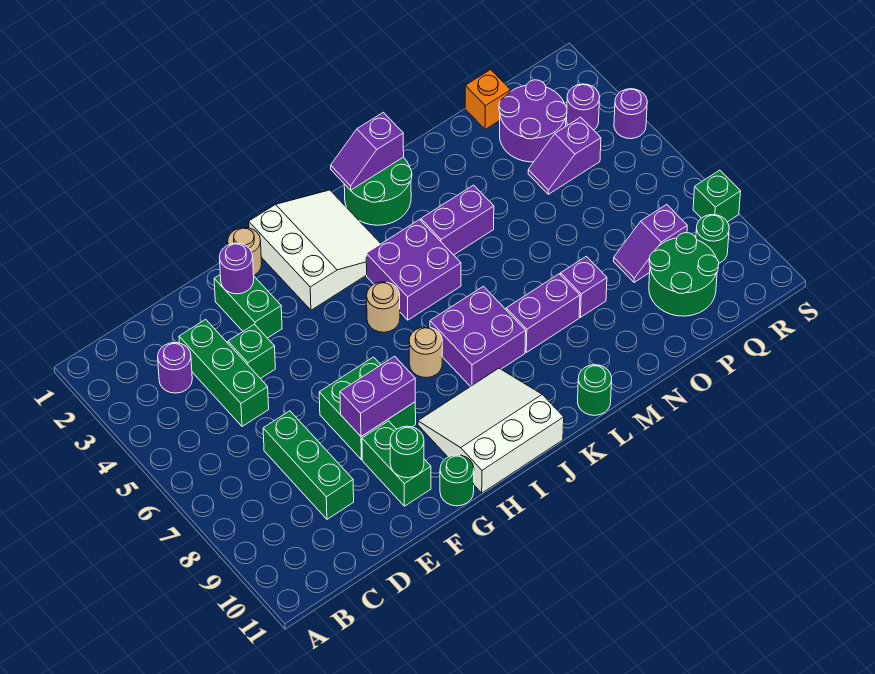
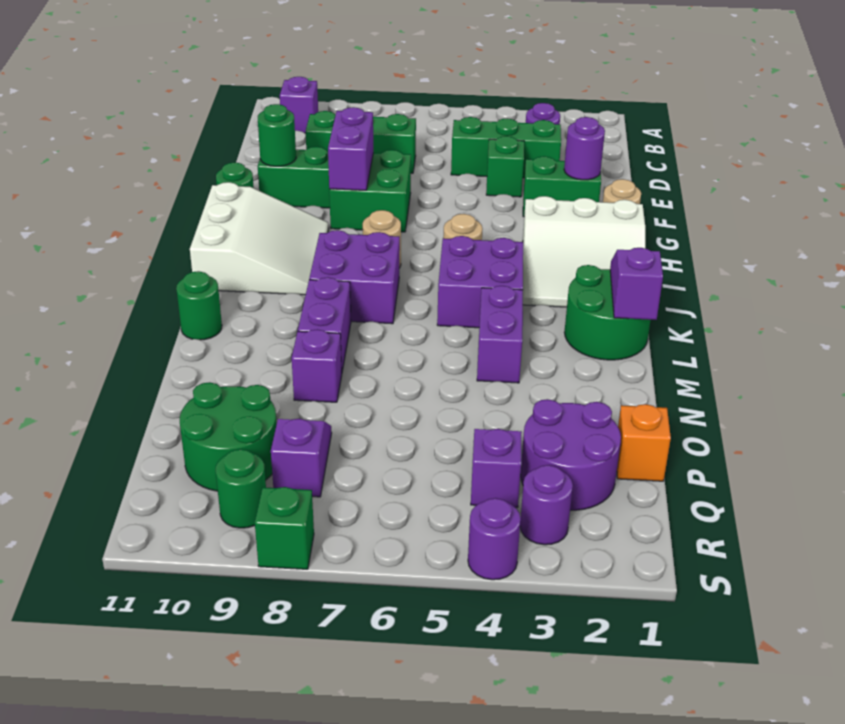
none -> purple brick B10 level 1

